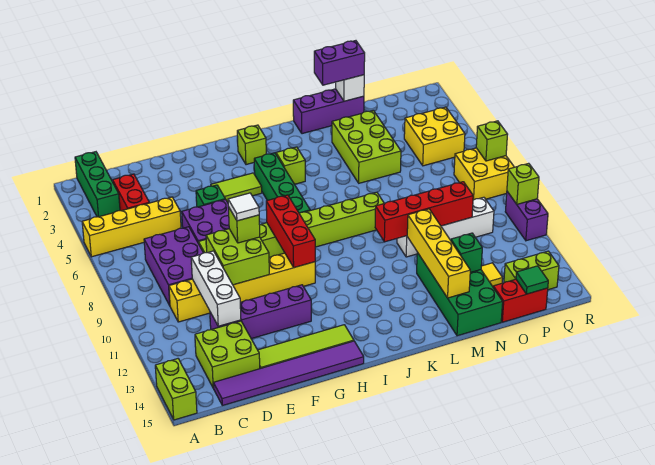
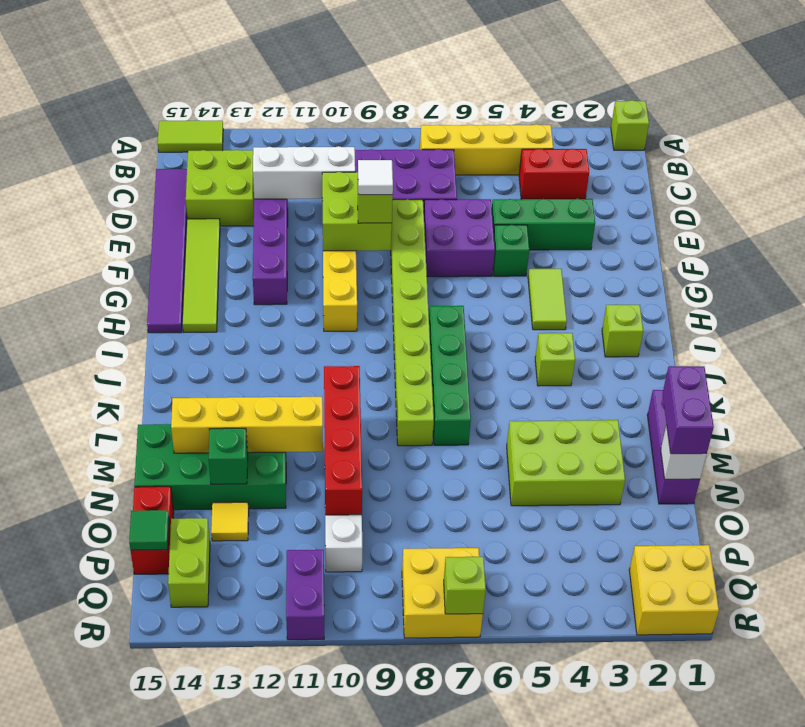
yellow brick A5:D5 level 1 -> yellow brick B4:B7 level 1
lime brick A14:A15 level 1 -> lime tile A14:A15 level 1
green brick B1:B3 level 1 -> green brick E3:E5 level 1
red brick H8:H10 level 2 -> none
green brick I4:I7 level 1 -> green brick I7:L7 level 1
yellow brick P4:Q5 level 1 -> yellow brick Q1:R2 level 1
purple brick R10:R11 level 1 -> purple brick Q11:R11 level 1
lime brick R10 level 2 -> lime brick A1 level 1

